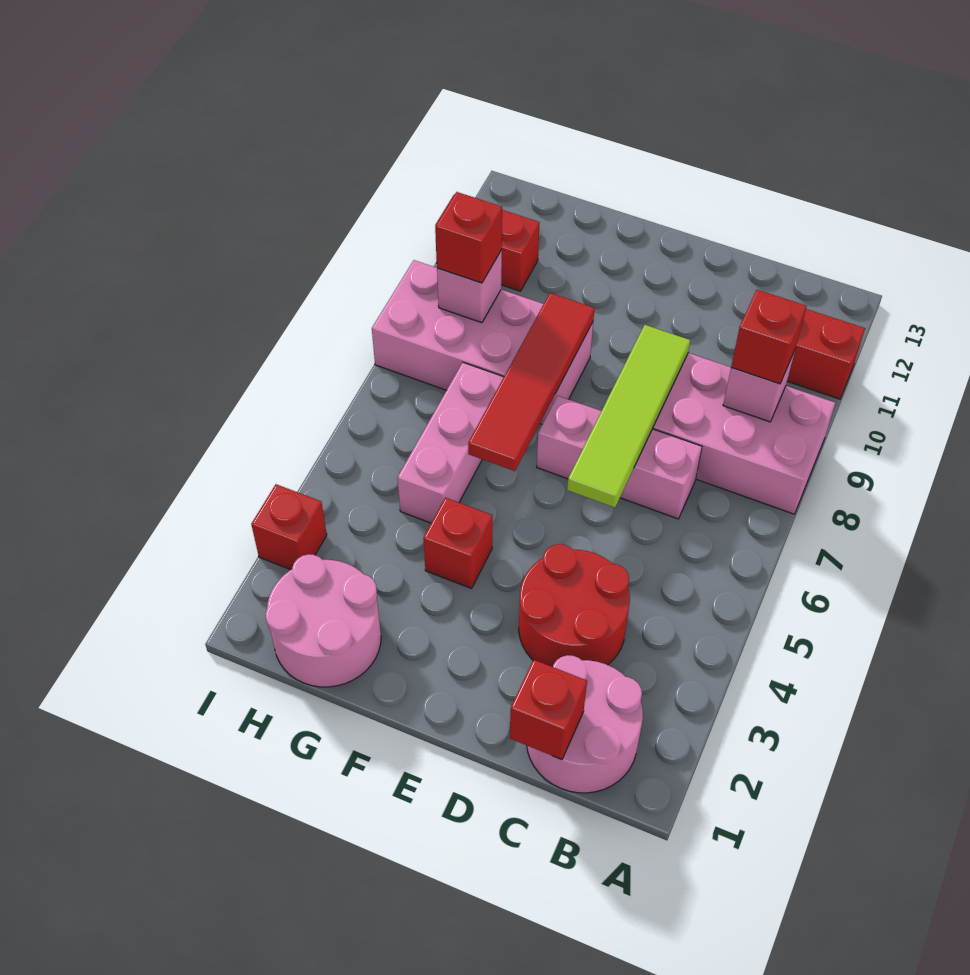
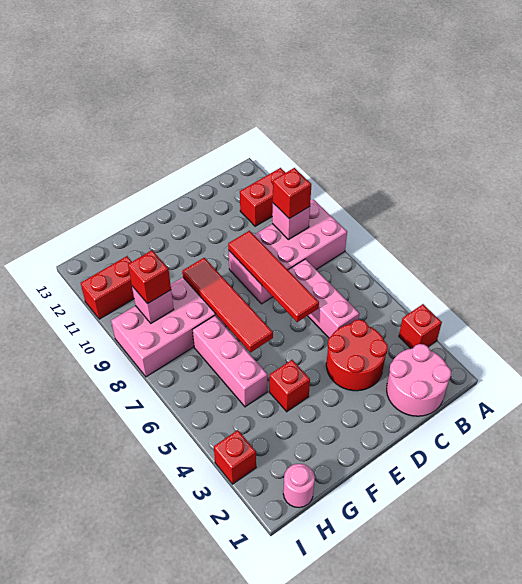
red brick C1 level 2 -> red brick A3 level 1
pink brick C7:E7 level 1 -> pink brick C5:C7 level 1
lime tile D6:D9 level 2 -> red tile D6:D9 level 2
pink round brick G1:H2 level 1 -> pink round brick H1 level 1

